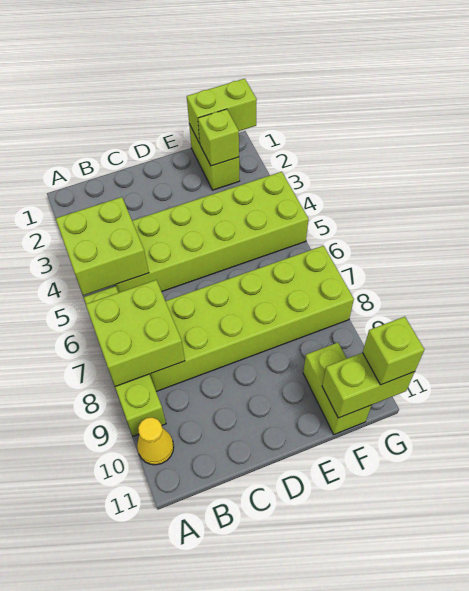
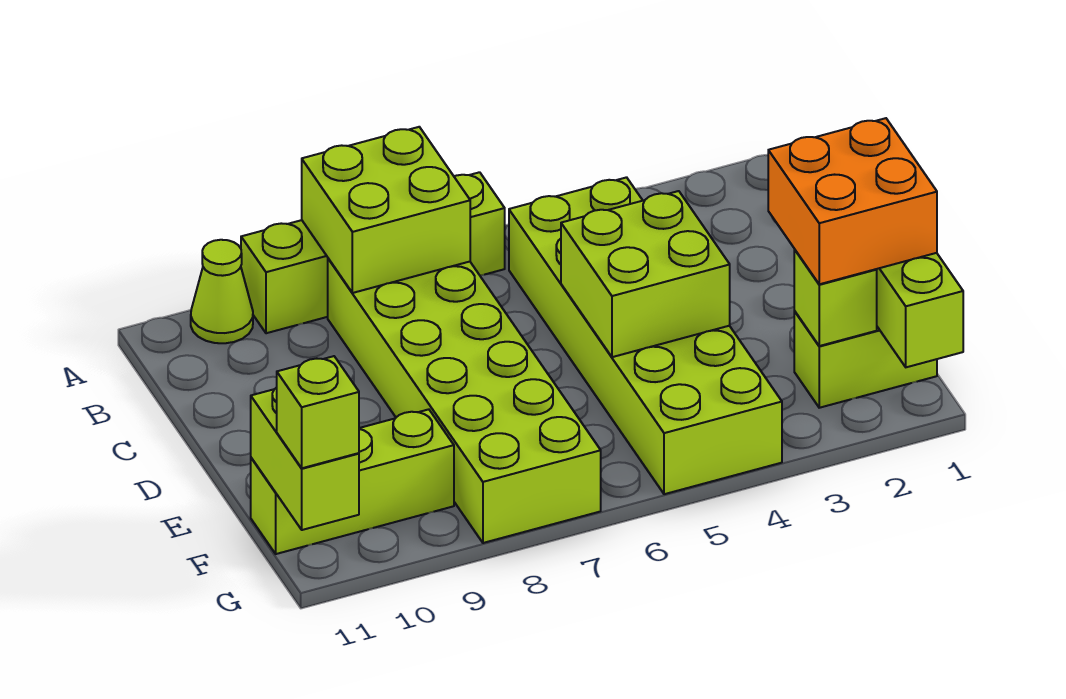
lime brick A4:B5 level 2 -> lime brick D4:E5 level 2
yellow cone A10 level 1 -> lime cone A10 level 1
none -> orange brick E1:F2 level 3
lime brick F10:F11 level 1 -> lime brick F9:F11 level 1

